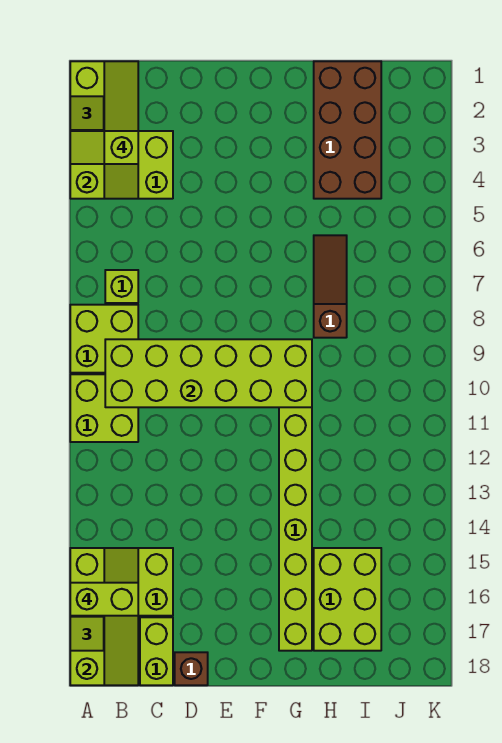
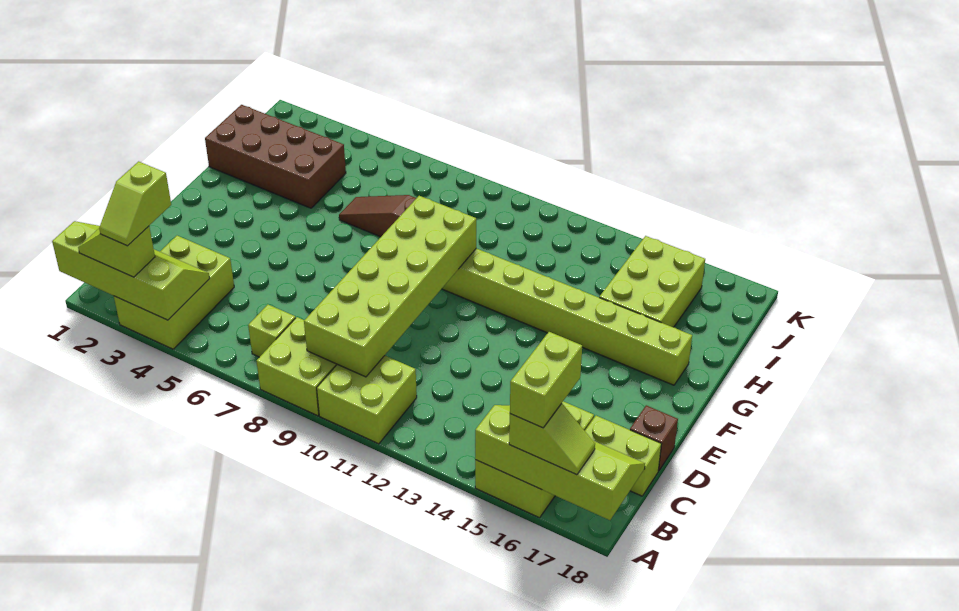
lime brick H15:I17 level 1 -> lime brick H15:J16 level 1

